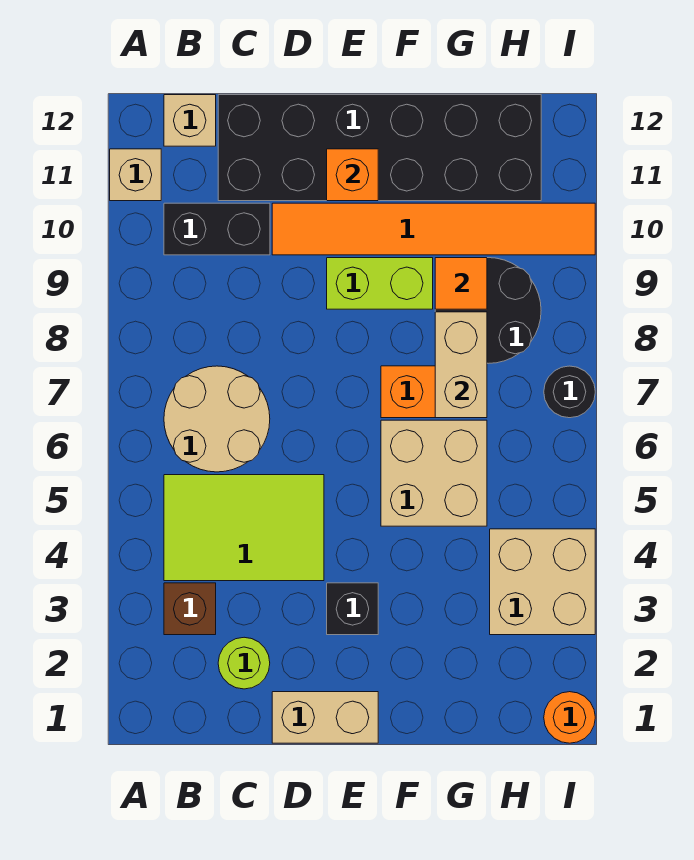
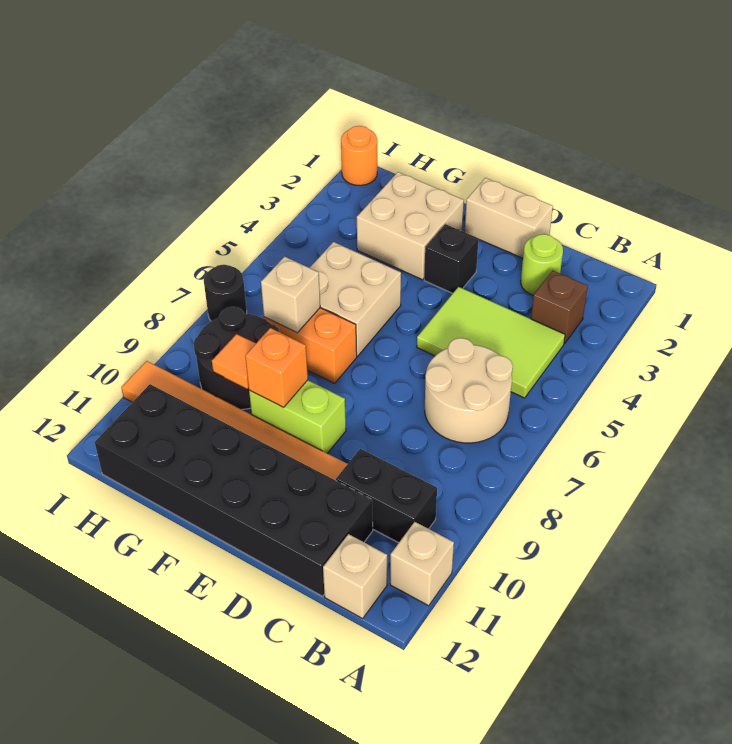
orange brick E11 level 2 -> orange brick F9 level 2
tan brick G7:G8 level 2 -> tan brick G7 level 2
tan brick H3:I4 level 1 -> tan brick F2:G3 level 1

